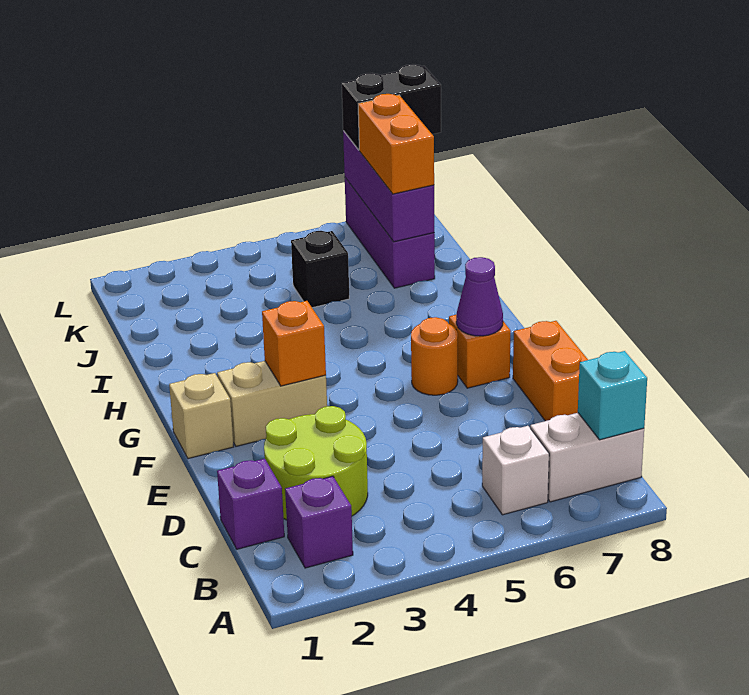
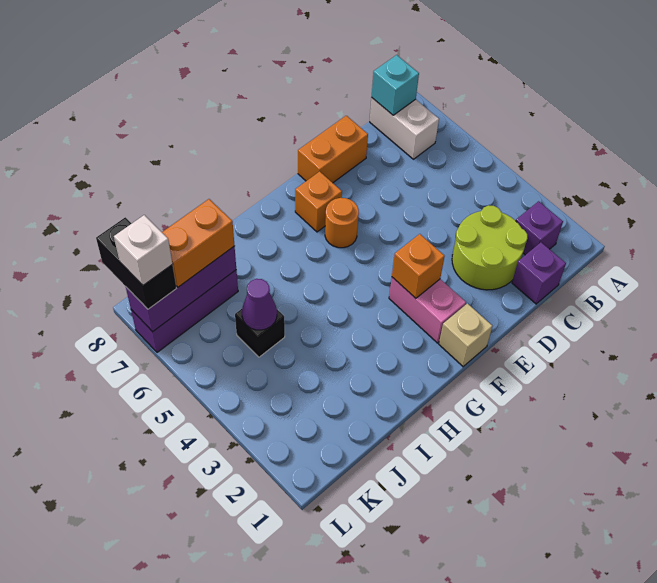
white brick B6 level 1 -> white brick L7 level 4
tan brick F2:F3 level 1 -> pink brick F2:F3 level 1
purple cone F7 level 2 -> purple cone J5 level 2

